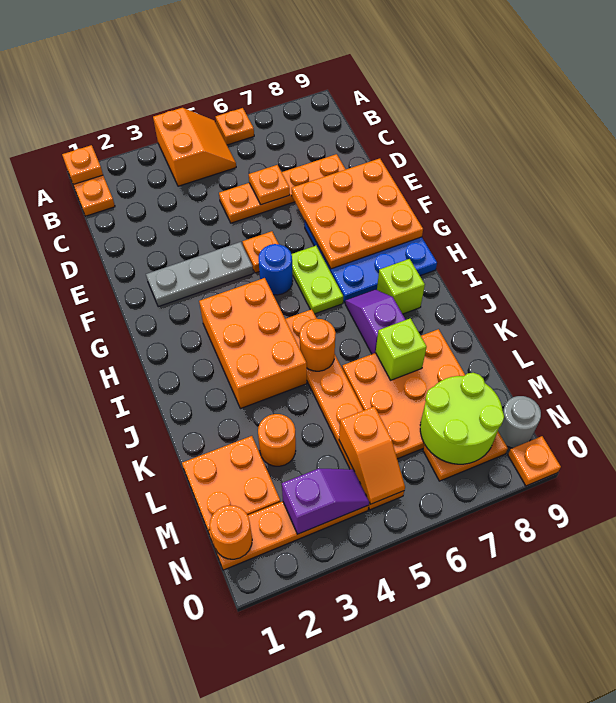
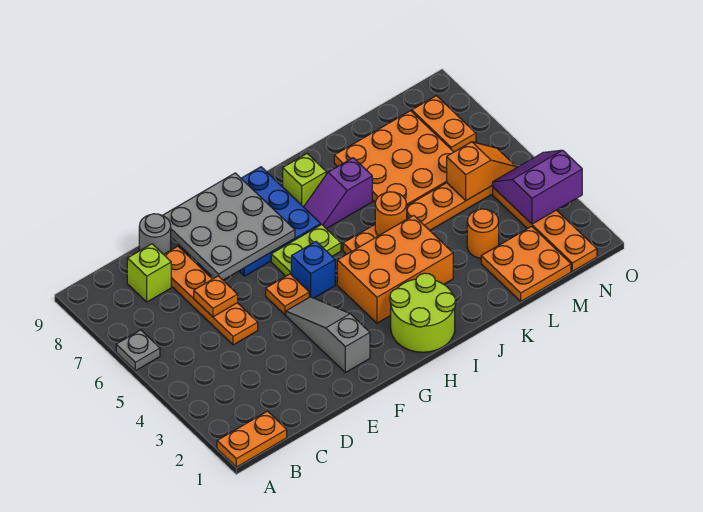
orange plate A1 level 2 -> none
orange slope A4:B5 level 1 top 4 -> none
orange plate A6 level 1 -> grey plate A6 level 1
orange plate E7:G9 level 2 -> grey plate E7:G9 level 2
grey plate F2:F4 level 1 -> grey slope F2:F4 level 1 top 2
blue round brick G5 level 1 -> blue brick G5 level 1
lime brick K7 level 2 -> lime brick C8 level 1
lime round brick M7:N8 level 2 -> lime round brick H1:I2 level 1
orange round brick N1 level 2 -> none
purple slope N3:N4 level 2 top 3 -> purple slope N3:O4 level 2 top 3
grey round brick N9 level 1 -> grey round brick D9 level 1
orange plate O9 level 1 -> none

